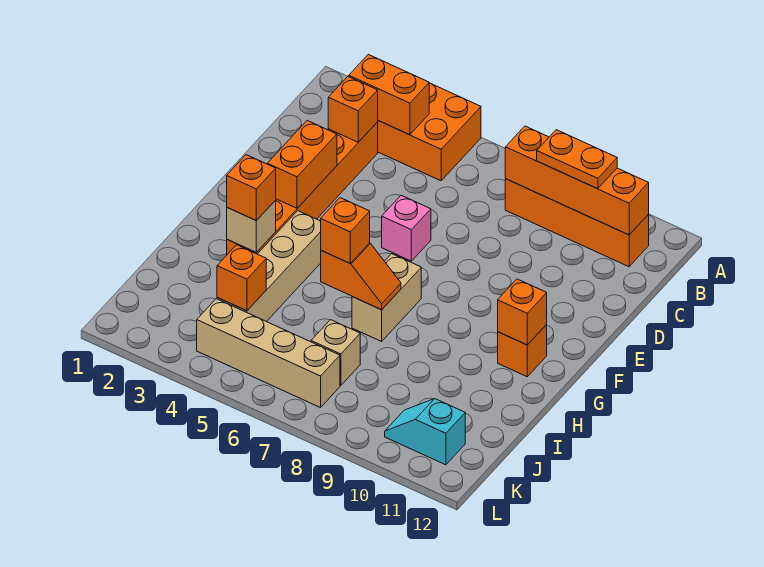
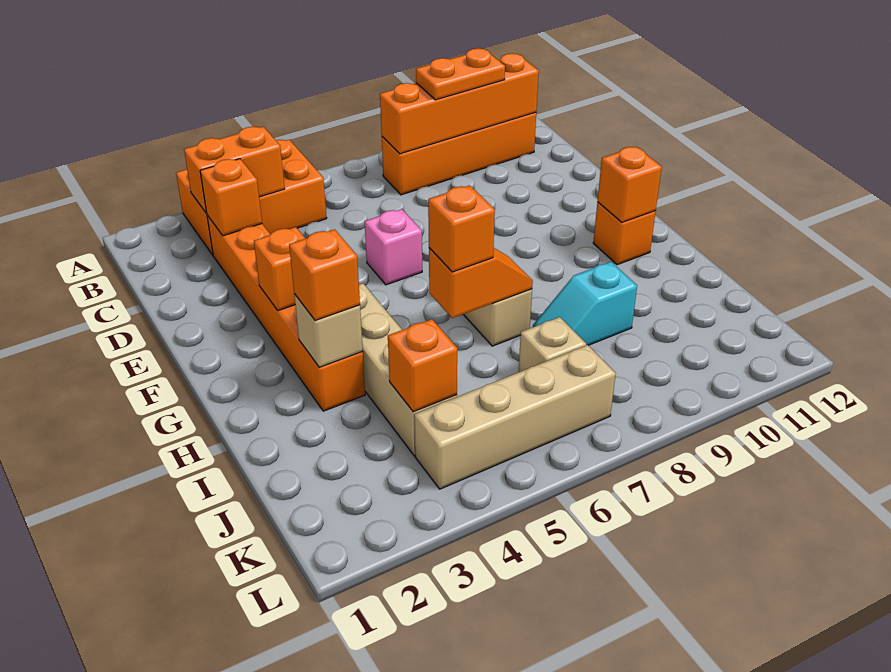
orange brick E3:F3 level 2 -> orange brick F3 level 2
cyan slope K10:K11 level 1 top 11 -> cyan slope I8:I9 level 1 top 9

